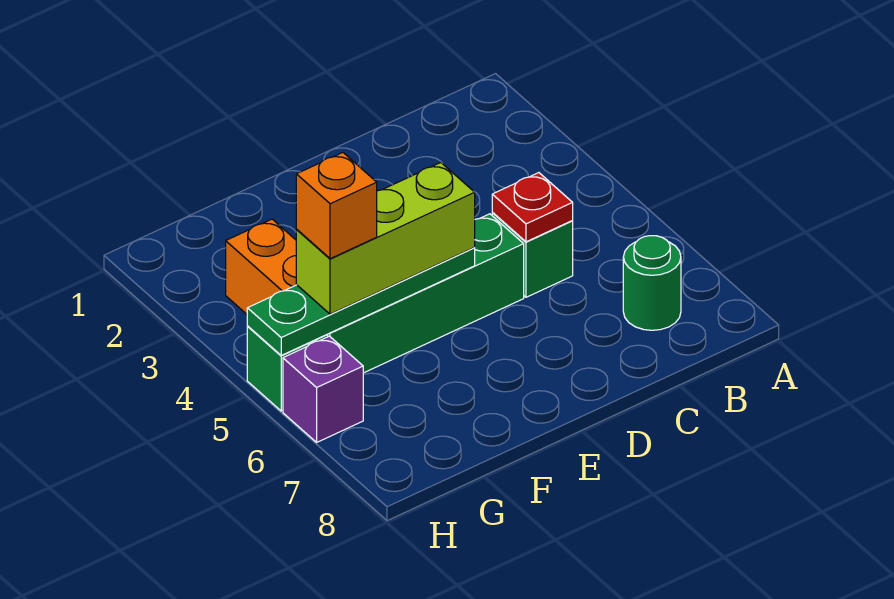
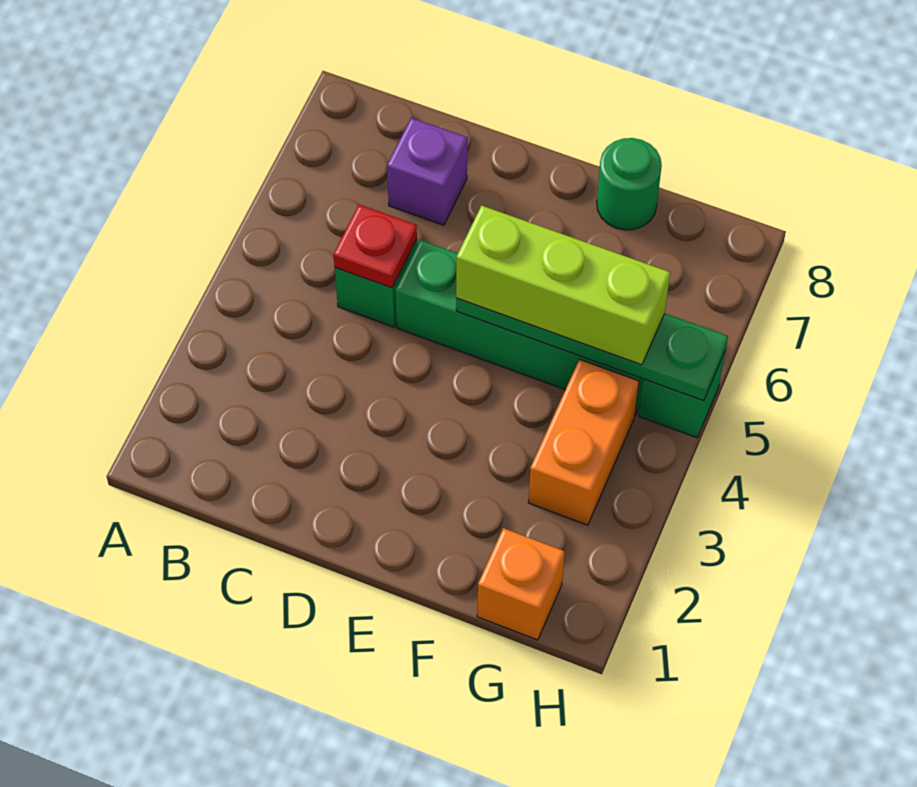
green round brick B7 level 1 -> green round brick F8 level 1
orange brick G5 level 4 -> orange brick G1 level 1
purple brick H6 level 1 -> purple brick C7 level 1

